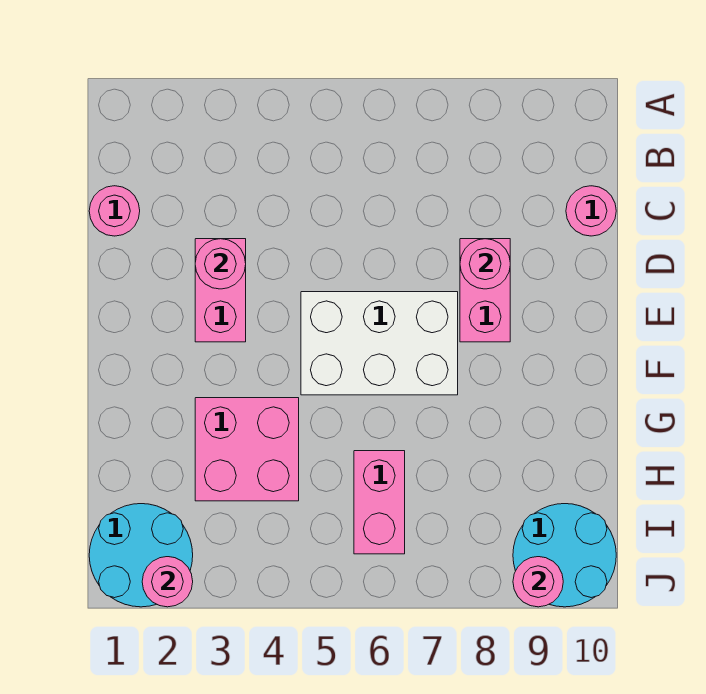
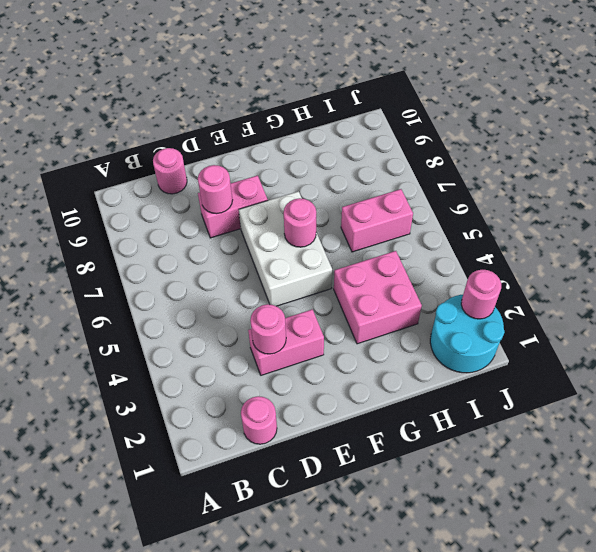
cyan round brick I9:J10 level 1 -> none
pink round brick J9 level 2 -> pink round brick F6 level 2

